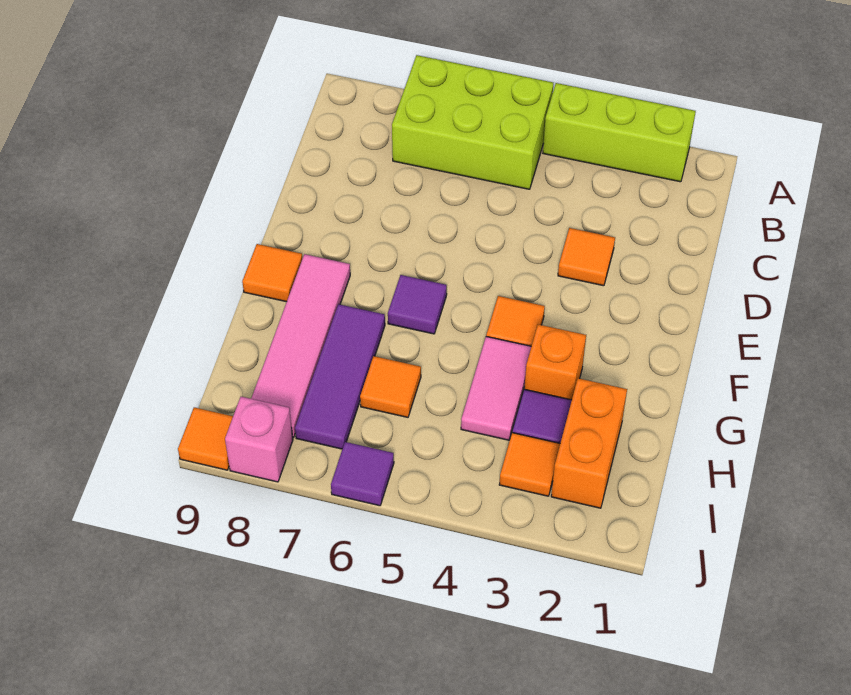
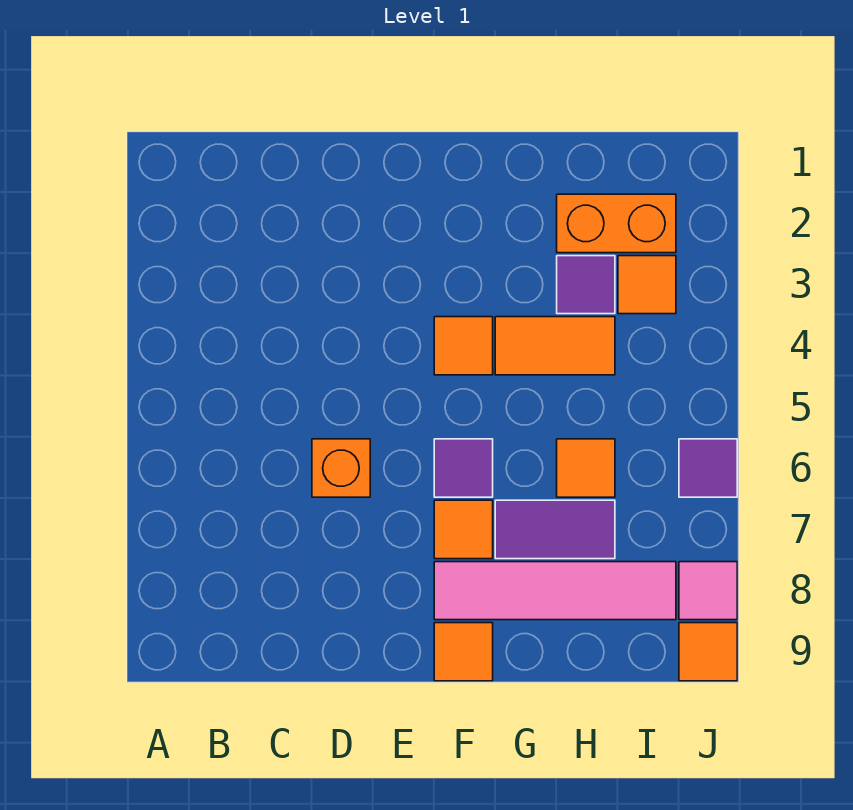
lime brick A2:A4 level 1 -> none
lime brick A5:B7 level 1 -> none
orange tile D3 level 1 -> orange tile F7 level 1
orange brick G3 level 1 -> orange brick D6 level 1
pink tile G4:H4 level 1 -> orange tile G4:H4 level 1
purple tile G7:I7 level 1 -> purple tile G7:H7 level 1
pink brick J8 level 1 -> pink tile J8 level 1

